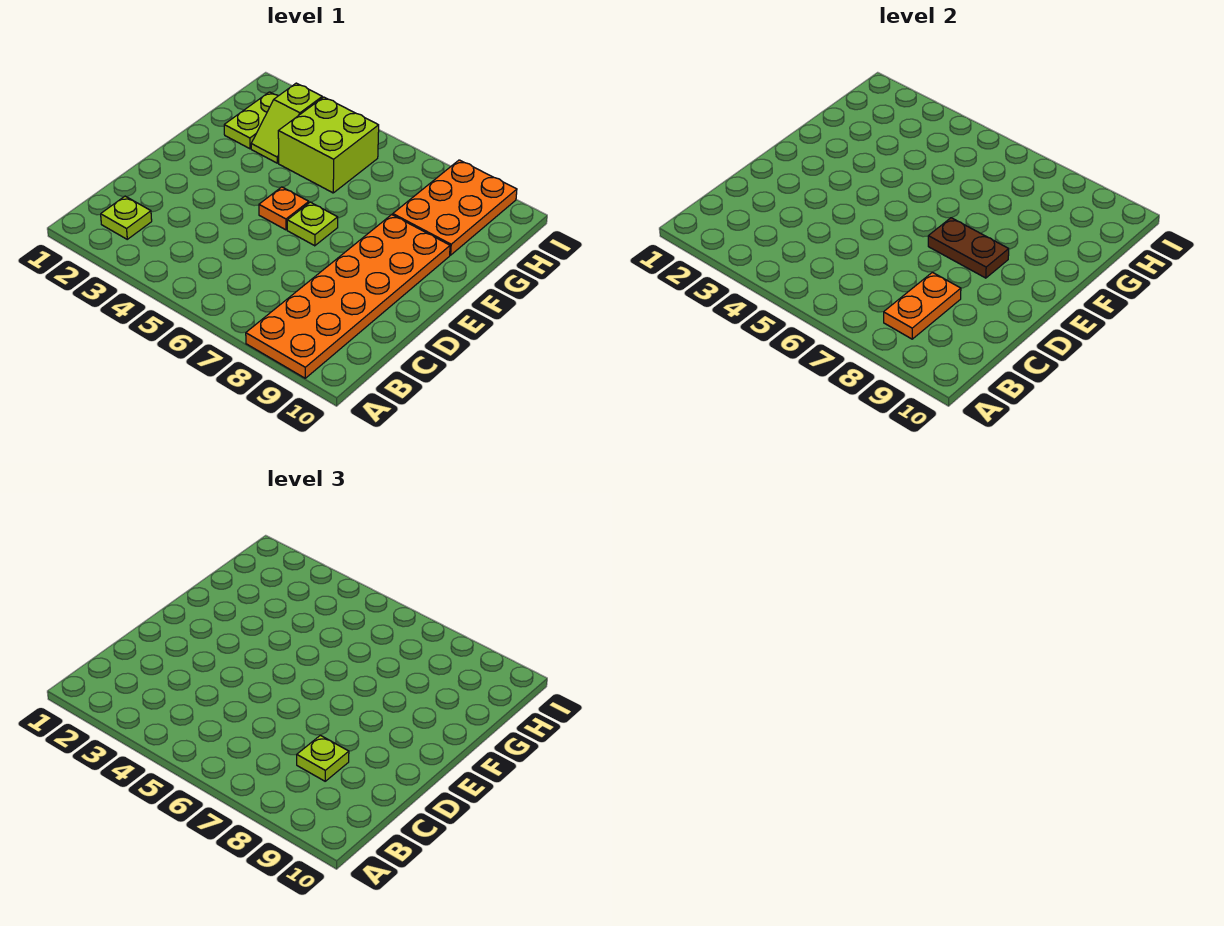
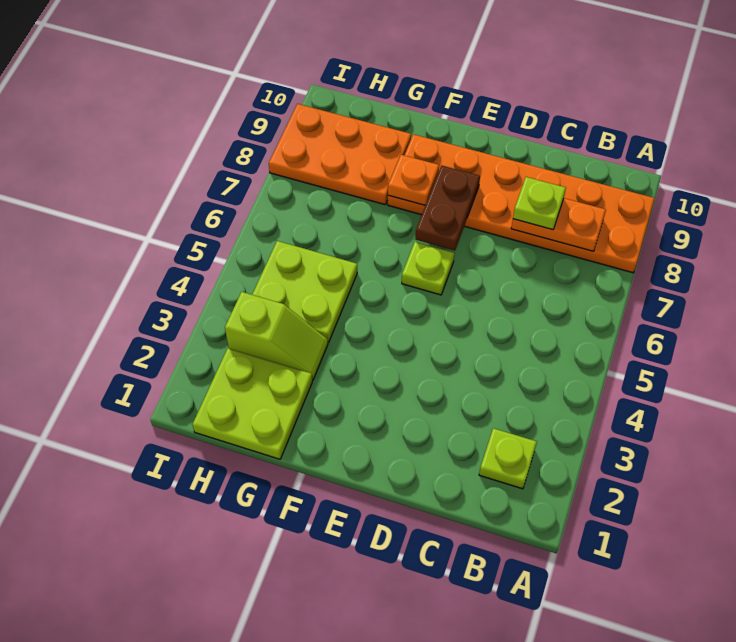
orange plate E5 level 1 -> orange plate F8 level 2
lime plate G2:H2 level 1 -> lime plate G1:H2 level 1
lime brick G4:H5 level 1 -> lime plate G4:H5 level 1

